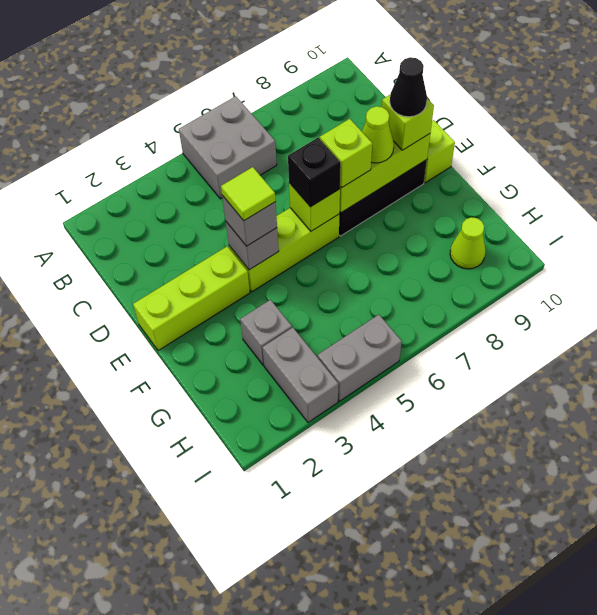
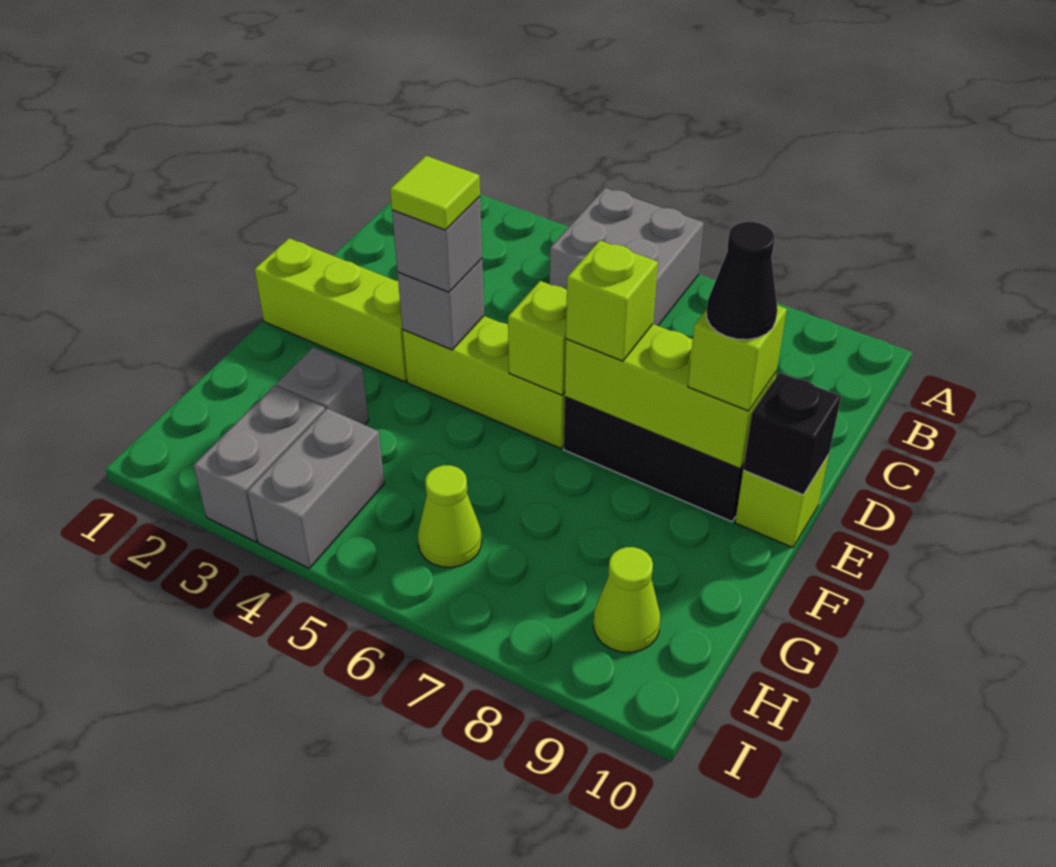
black brick E6 level 3 -> black brick E10 level 2
lime cone E8 level 3 -> lime cone H6 level 1
grey brick I4:I5 level 1 -> grey brick H4:I4 level 1

